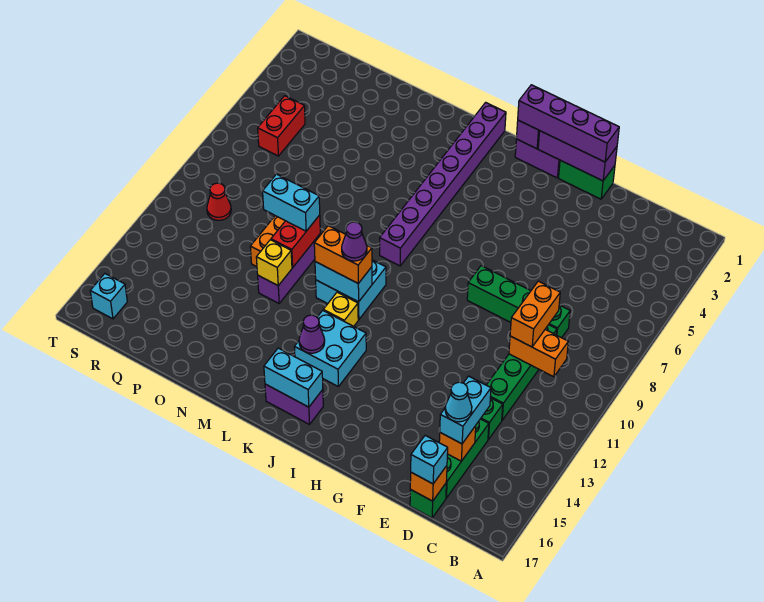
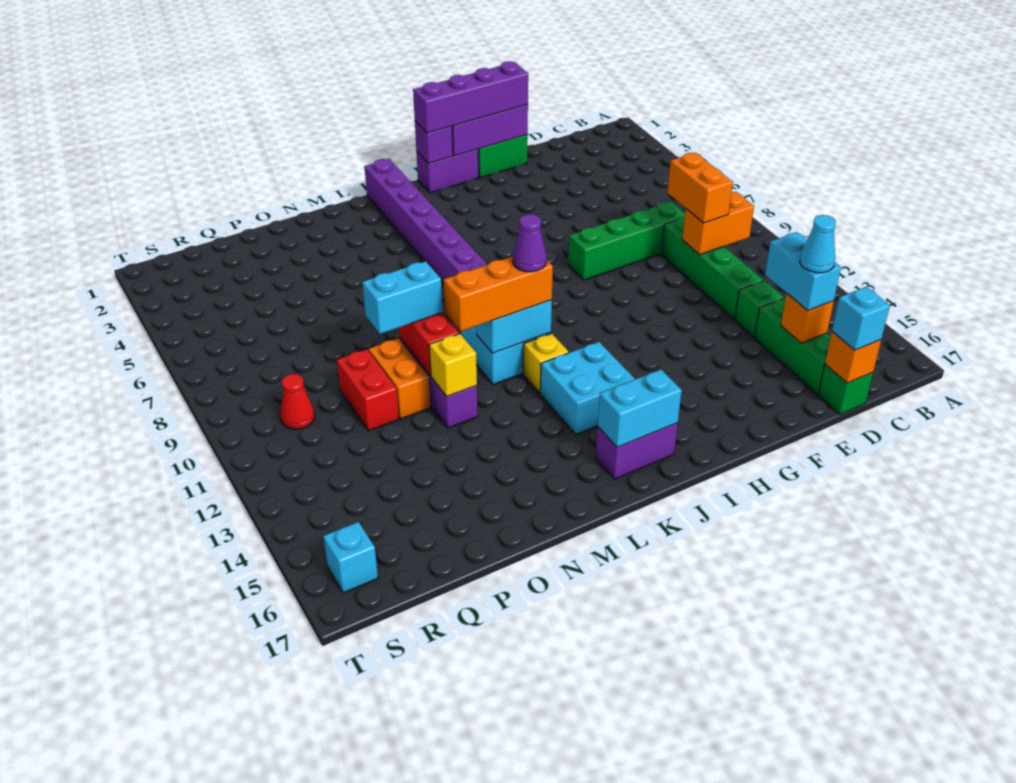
orange brick K11:L11 level 3 -> orange brick K11:M11 level 3
purple cone K14 level 2 -> none
red brick R5:R6 level 1 -> red brick P10:P11 level 1

